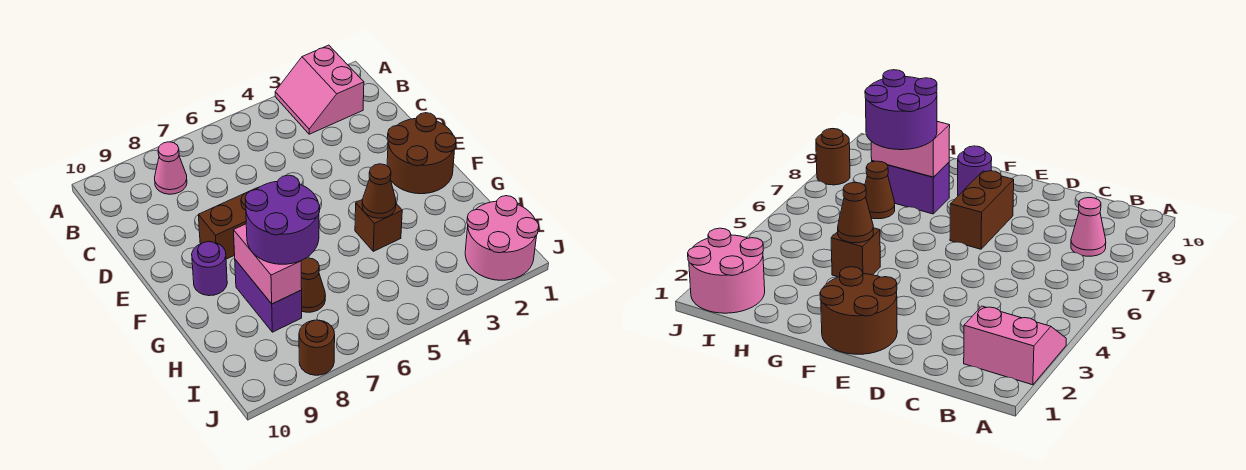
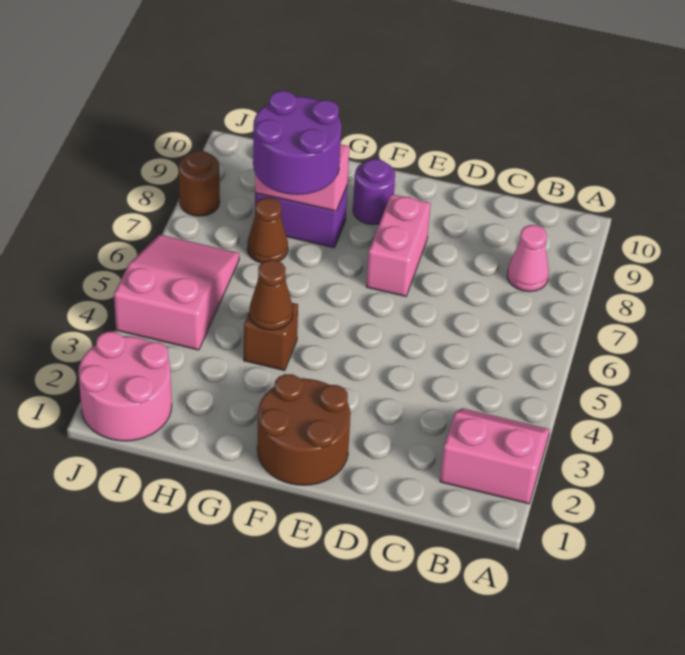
brown brick E7:E8 level 1 -> pink brick E7:E8 level 1
none -> pink slope I4:J6 level 1 top 4

